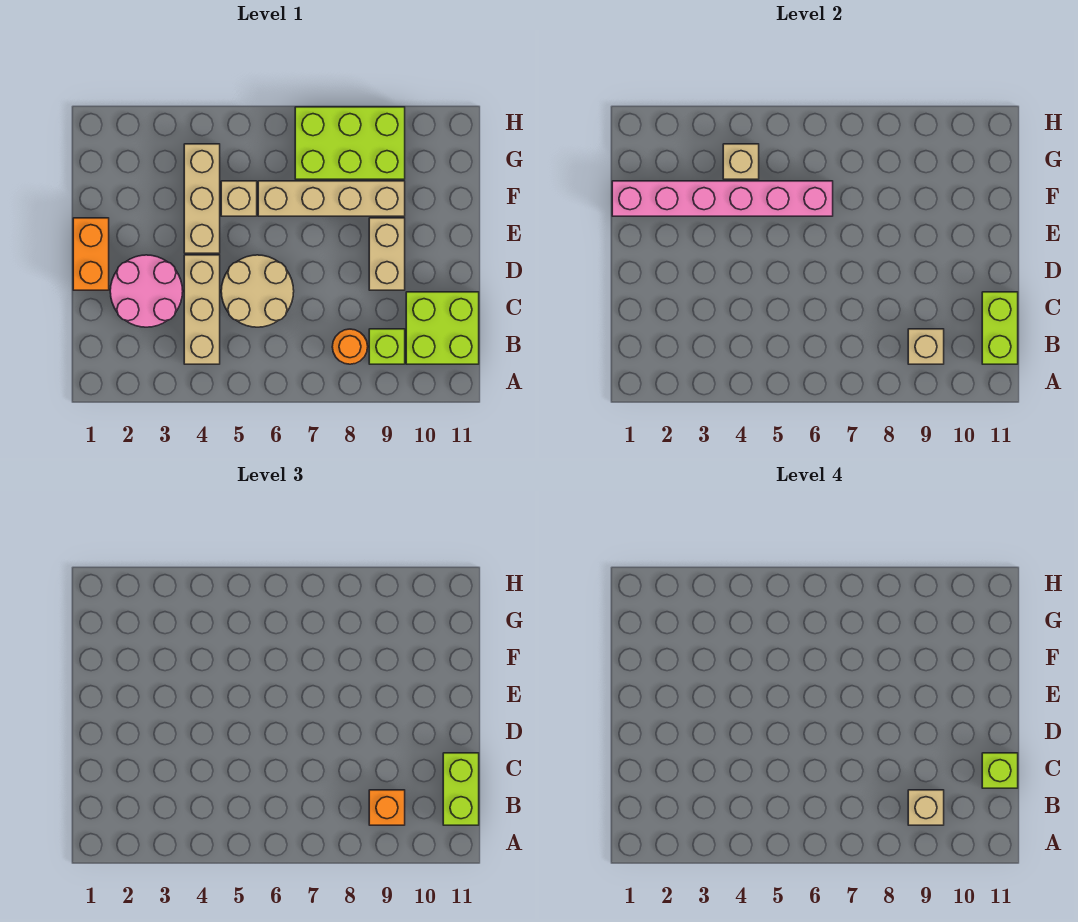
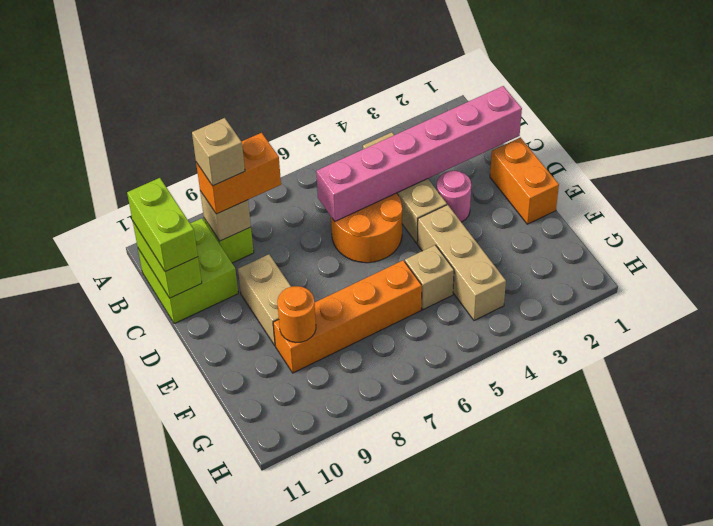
orange round brick B8 level 1 -> orange round brick F9 level 2
orange brick B9 level 3 -> orange brick B8:B9 level 3
pink round brick C2:D3 level 1 -> pink round brick D3 level 1
tan round brick C5:D6 level 1 -> orange round brick C5:D6 level 1
lime brick C11 level 4 -> none
pink brick F1:F6 level 2 -> pink brick C1:C6 level 2
tan brick F6:F9 level 1 -> orange brick F6:F9 level 1
tan brick G4 level 2 -> none
lime brick G7:H9 level 1 -> none

